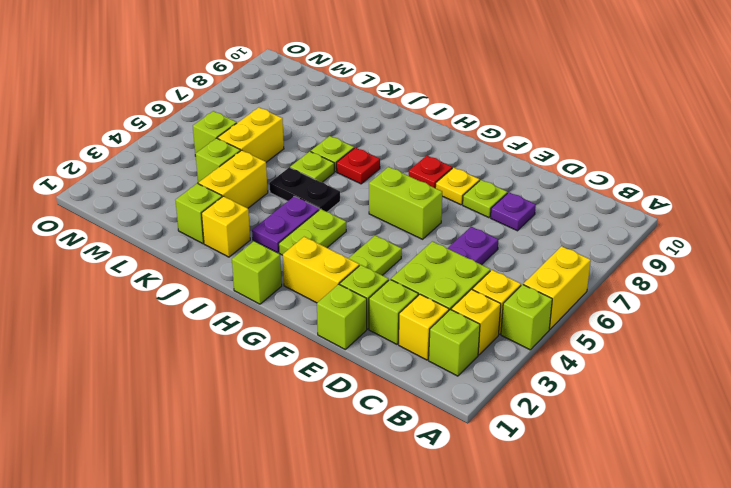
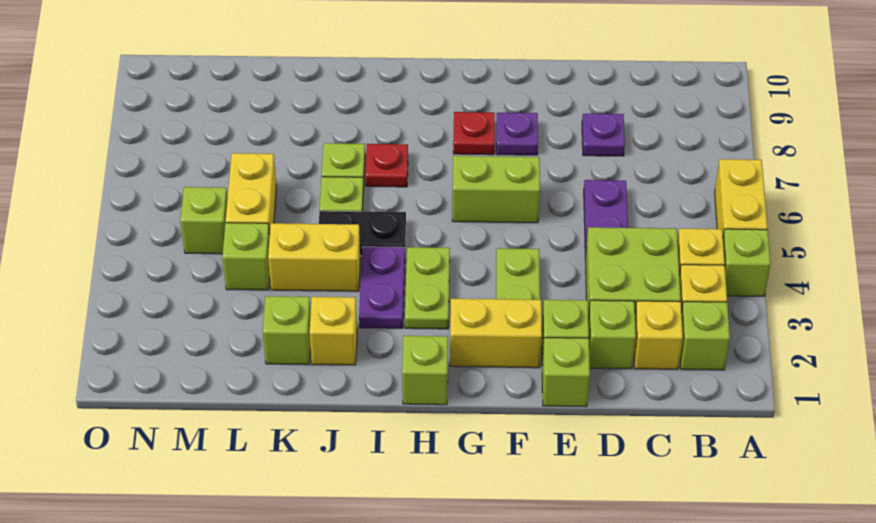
lime plate E8 level 1 -> none
yellow plate F8 level 1 -> purple plate F8 level 1
yellow brick K3:K4 level 1 -> yellow brick J4:K4 level 1

